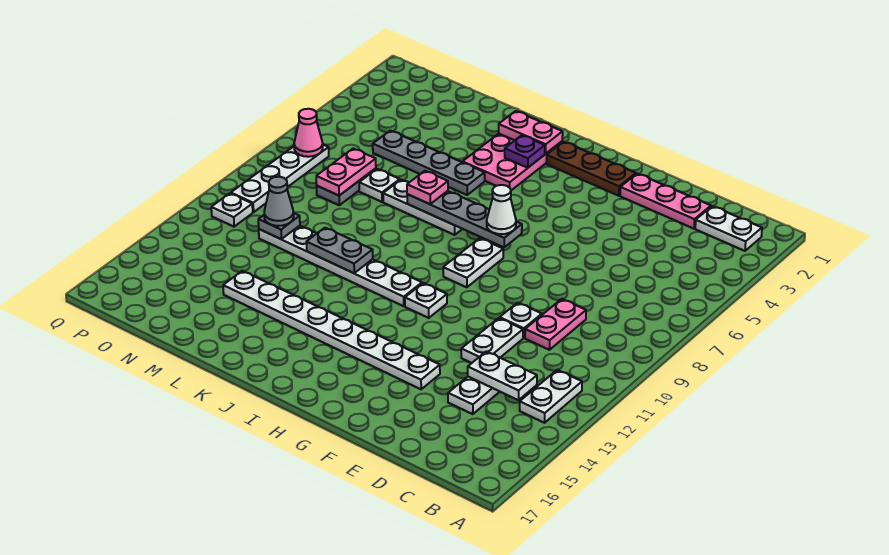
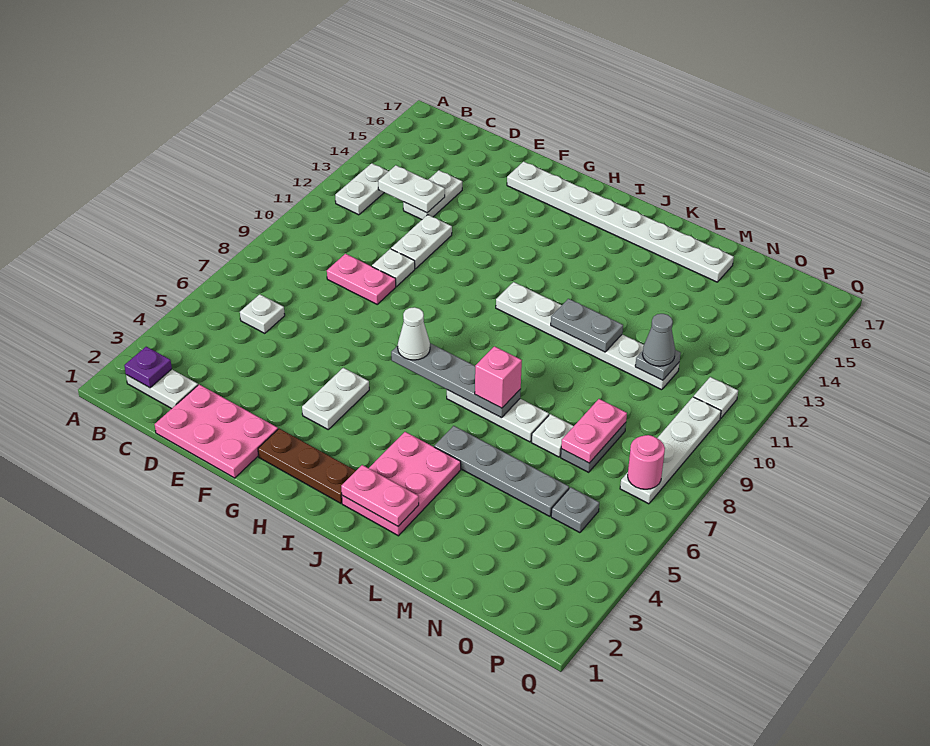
pink plate D2:F2 level 1 -> pink plate D1:F2 level 1
pink plate D9:D10 level 1 -> pink plate D9:E9 level 1
white plate F14:M14 level 1 -> white plate F16:M16 level 1
white plate H8:H9 level 1 -> white plate G4:G5 level 1
white plate H11 level 1 -> white plate C6 level 1
purple plate J3 level 2 -> purple plate B2 level 2
pink plate K7 level 3 -> pink brick K7 level 3
none -> grey plate O5 level 1
pink cone P7 level 2 -> pink round brick P7 level 2

